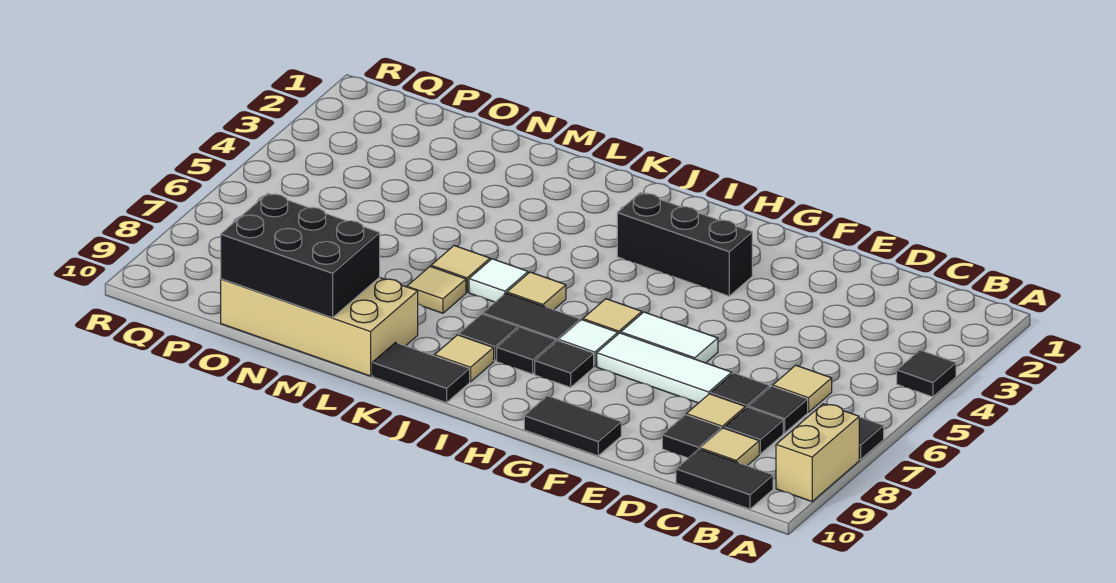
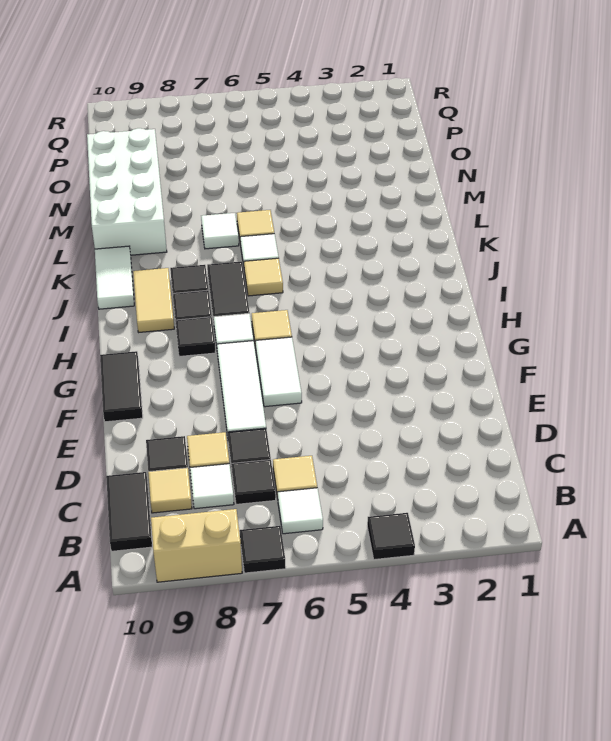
none -> white tile B6 level 1
black tile C8 level 1 -> white tile C8 level 1
black brick G3:I3 level 1 -> none
tan tile J9 level 1 -> tan tile I9:J9 level 1
black tile J10:K10 level 1 -> white tile J10:K10 level 1
tan tile L7 level 1 -> white tile L7 level 1
tan brick L9:O10 level 1 -> white brick L9:O10 level 1
black brick M9:O10 level 2 -> none

